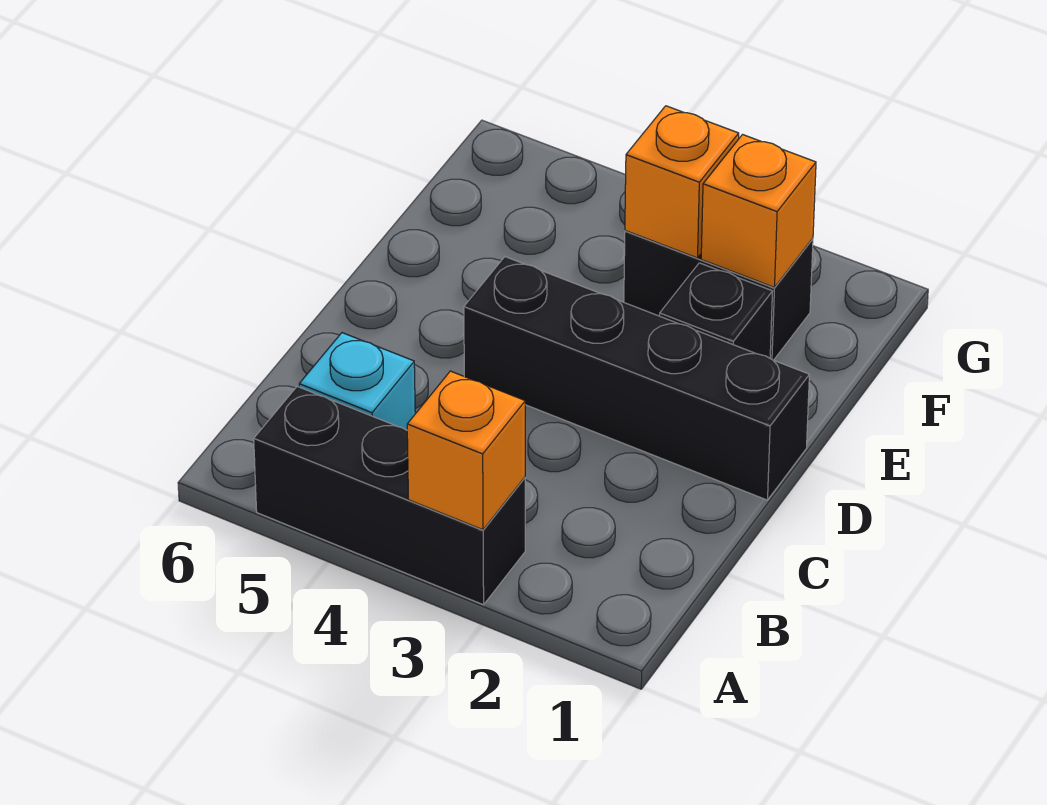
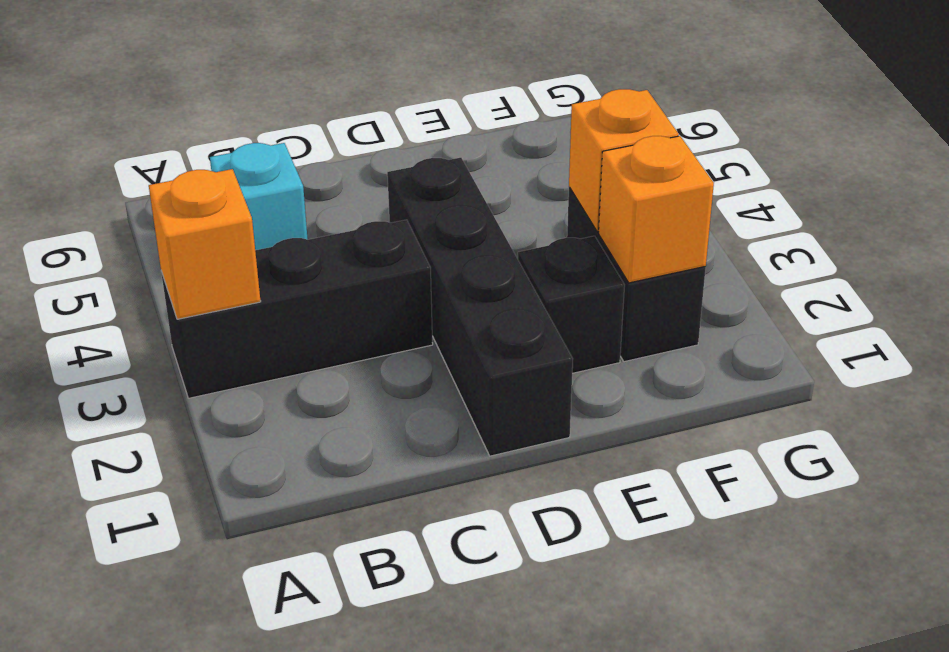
black brick A3:A5 level 1 -> black brick A3:C3 level 1

